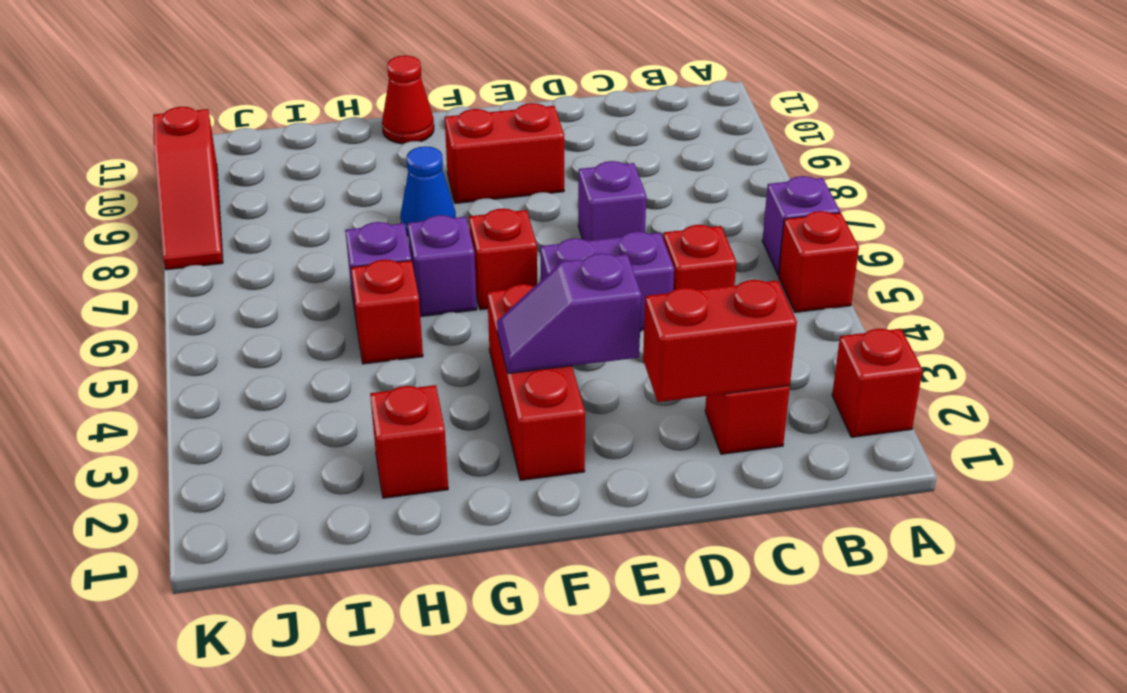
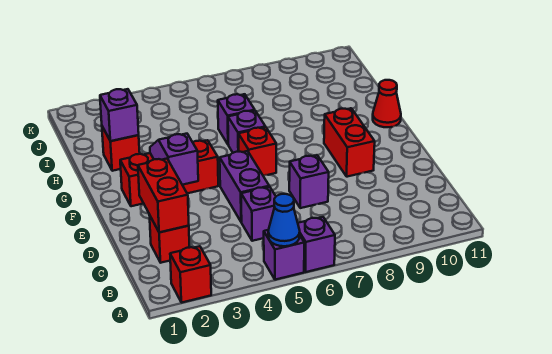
red brick A5 level 1 -> purple brick A5 level 1
red brick C5 level 1 -> purple brick C5 level 1
blue cone G8 level 1 -> blue cone A5 level 2
none -> purple brick H2 level 2
red brick H5 level 1 -> none
red slope K8:K10 level 1 top 10 -> none

